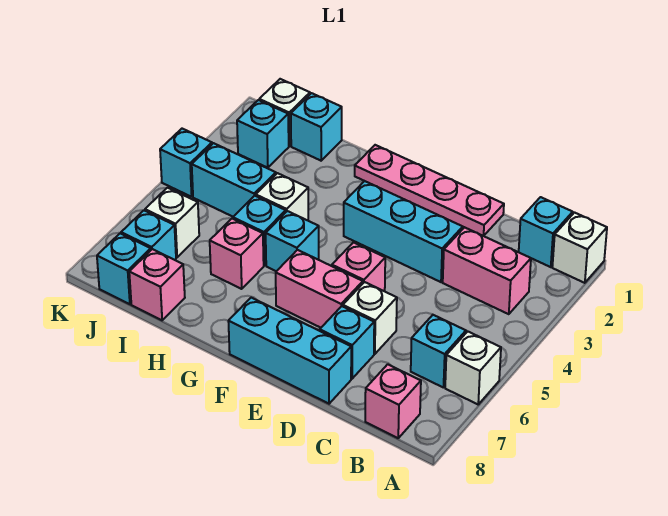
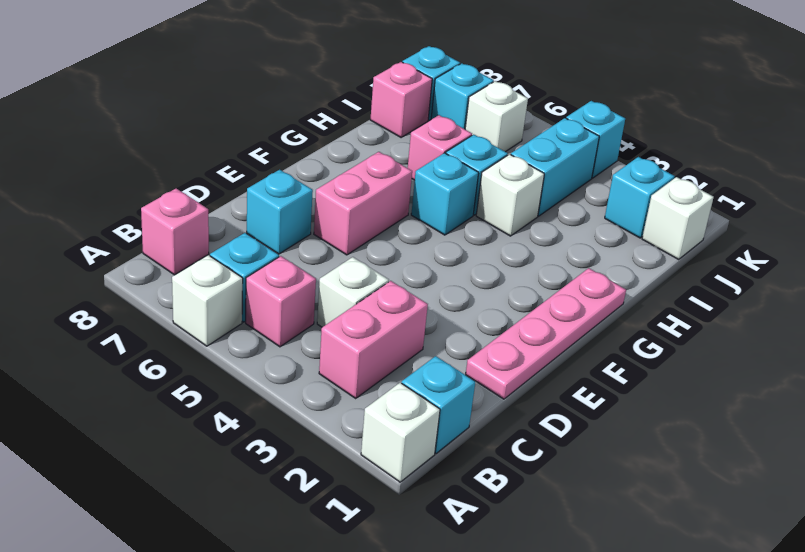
cyan brick D3:F3 level 1 -> none
white brick D6 level 1 -> white brick C4 level 1
cyan brick D8:F8 level 1 -> none
pink brick E5 level 1 -> pink brick B5 level 1
cyan brick I1 level 1 -> none

